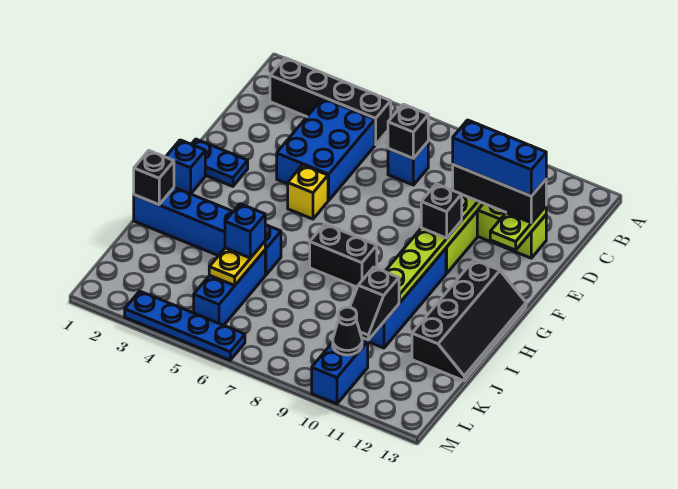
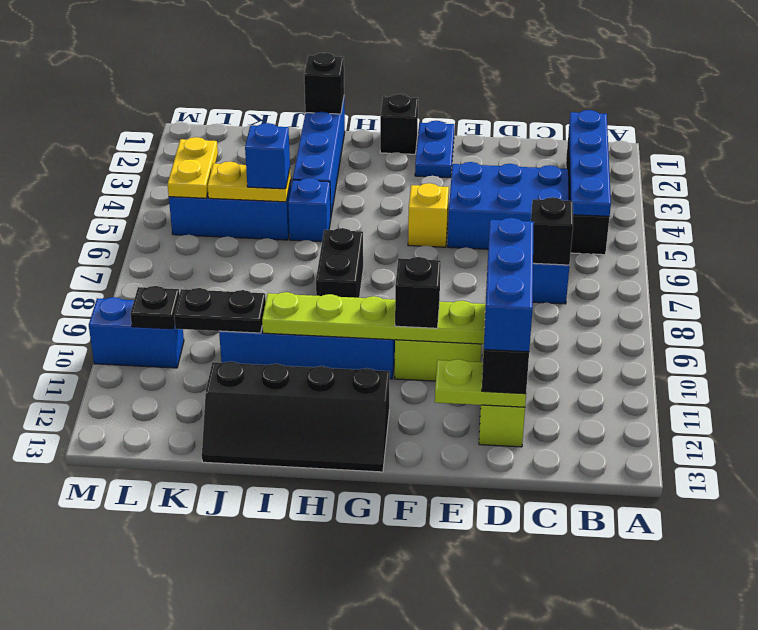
blue brick G1 level 1 -> black brick G1 level 1
black slope J10:K10 level 2 top J -> black plate J10:K10 level 2
none -> yellow plate L4:L5 level 2
black cone L10 level 2 -> black plate L10 level 2
blue plate M3:M6 level 1 -> blue plate B2:B5 level 2

